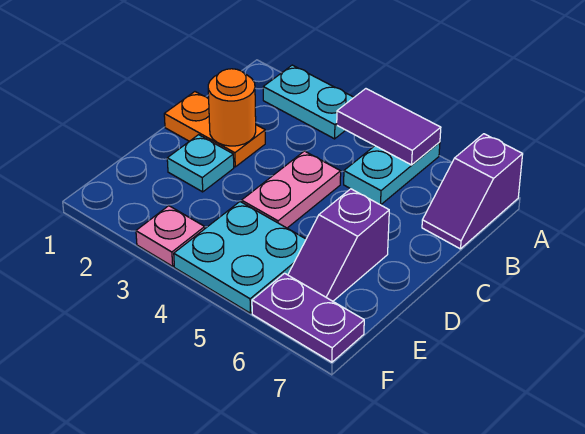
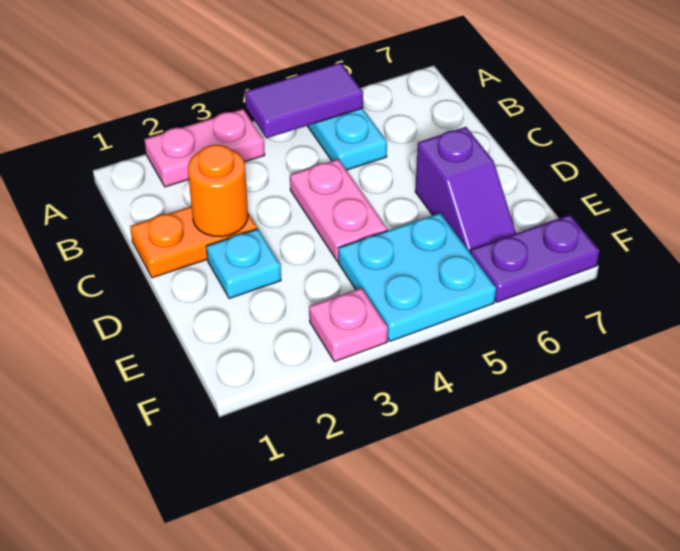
cyan plate A2:A3 level 1 -> pink plate A2:A3 level 1
purple slope A7:B7 level 1 top A -> none

